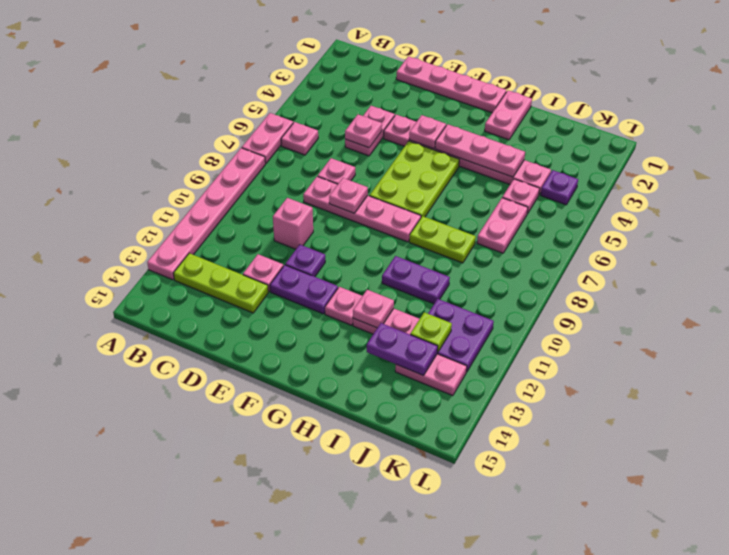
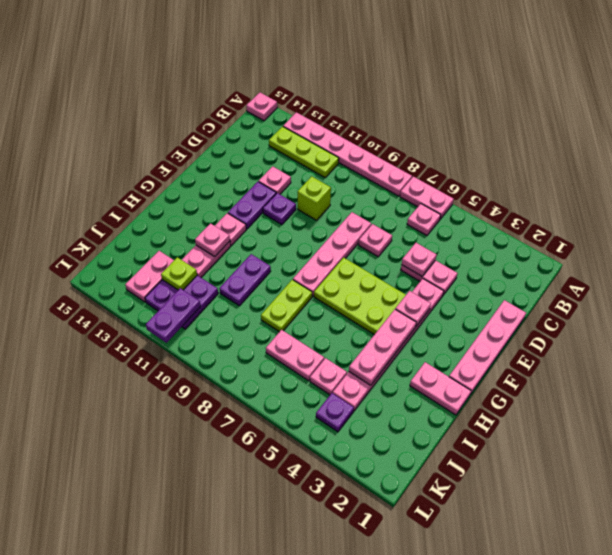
lime plate B13:D13 level 1 -> lime plate B11:B13 level 1
pink brick D10 level 1 -> lime brick D10 level 1
pink plate E8 level 2 -> pink plate A15 level 1
purple plate I13:J13 level 2 -> purple plate K11:L11 level 2

